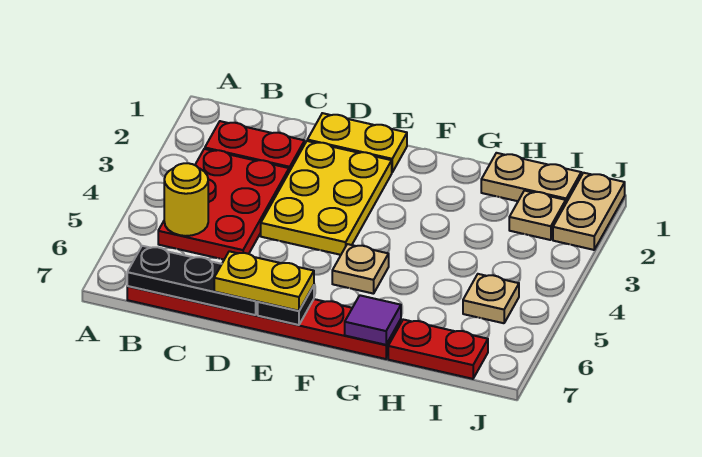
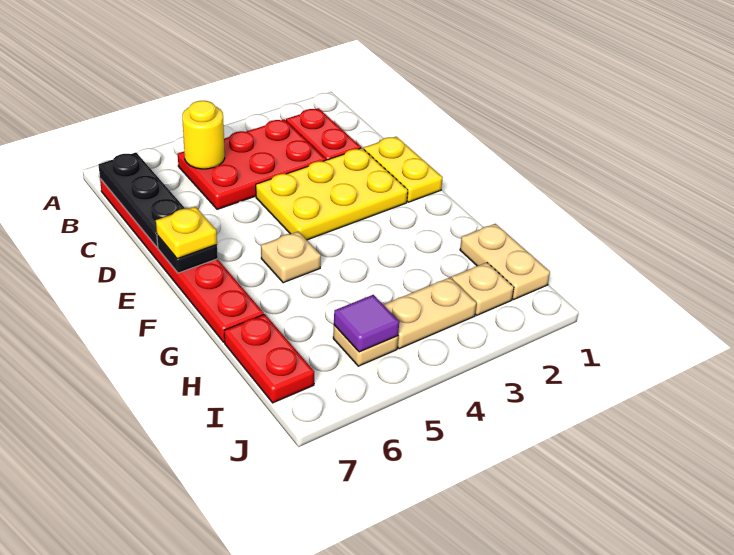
yellow plate D7:E7 level 3 -> yellow plate E7 level 3
purple tile G7 level 2 -> purple tile I5 level 2
tan plate J1:J2 level 1 -> tan plate I3:I4 level 1

